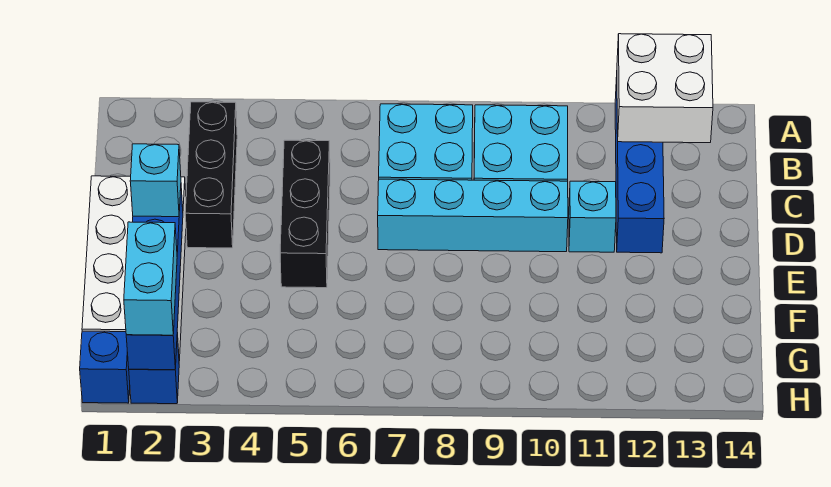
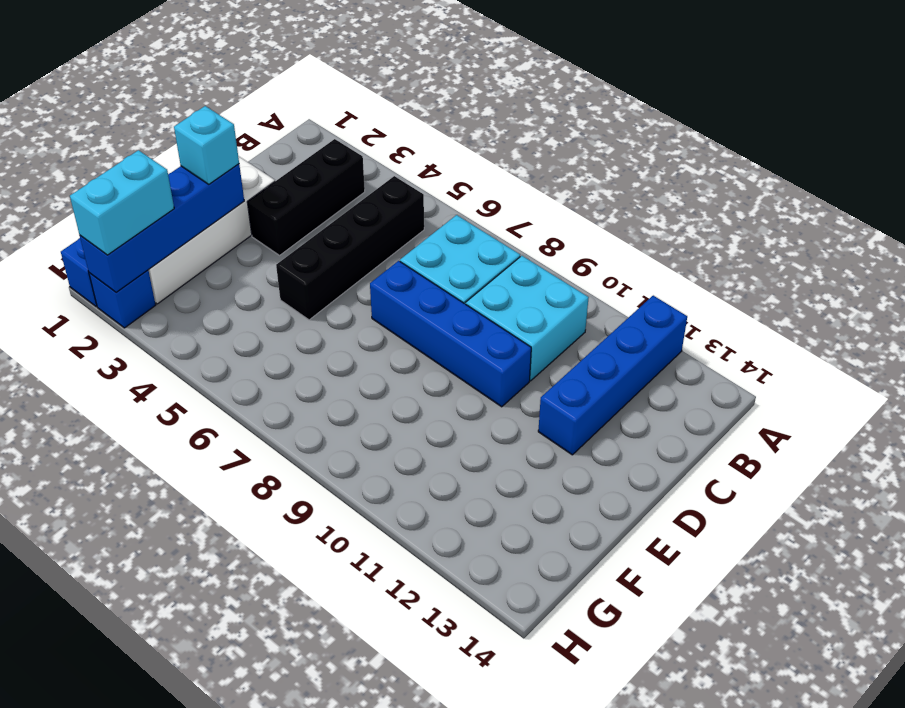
white brick A12:B13 level 2 -> none
black brick C5:E5 level 1 -> black brick B5:E5 level 1
cyan brick D7:D10 level 1 -> blue brick D7:D10 level 1
cyan brick D11 level 1 -> none

